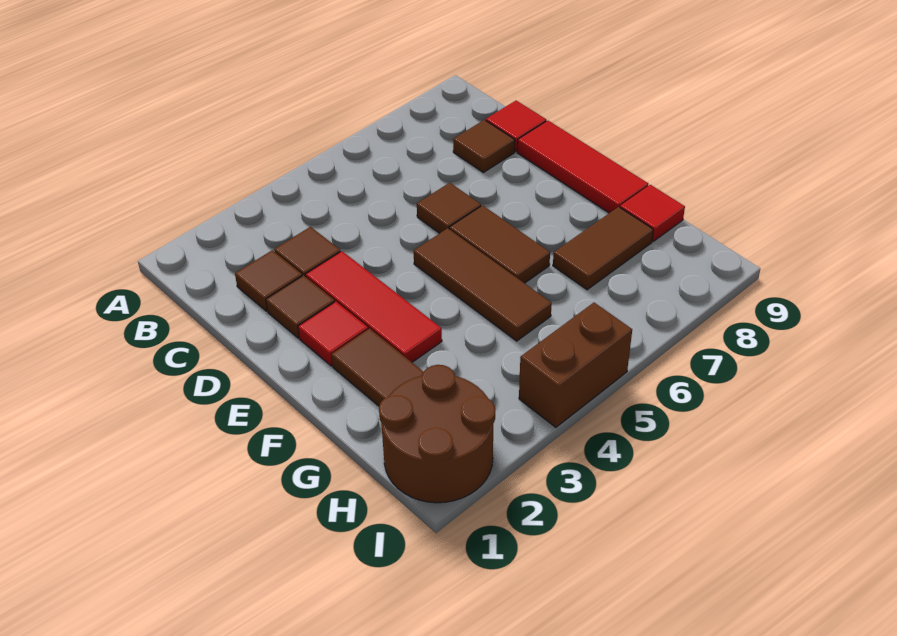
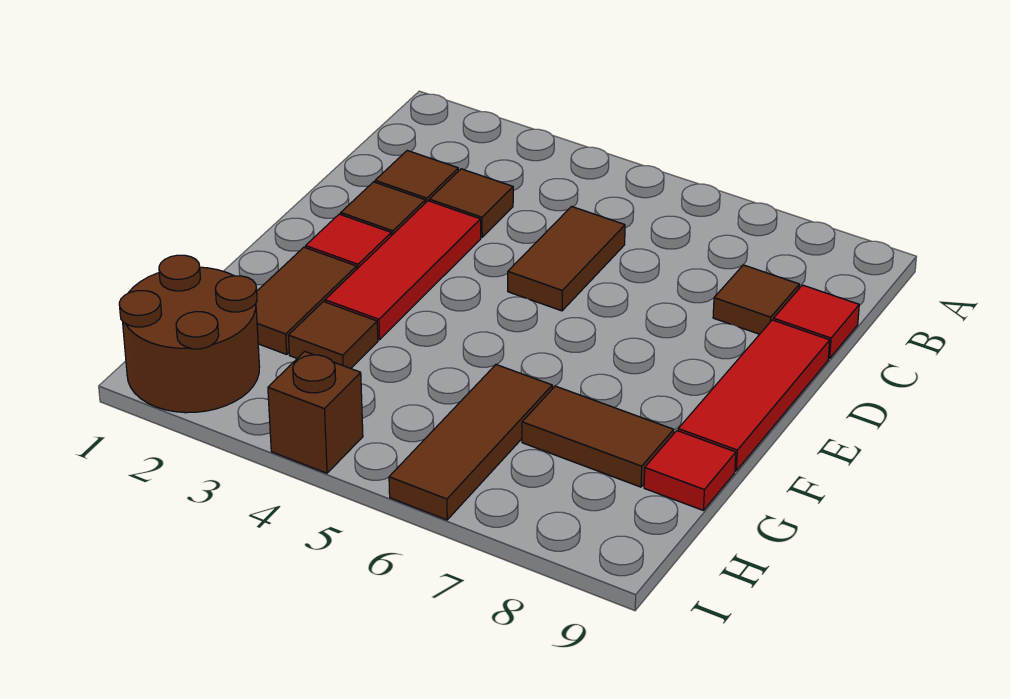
brown tile D6 level 1 -> brown tile G3 level 1
brown tile E5:G5 level 1 -> brown tile G6:I6 level 1
brown tile E6:F6 level 1 -> brown tile C5:D5 level 1
brown brick I4:I5 level 1 -> brown brick I4 level 1

